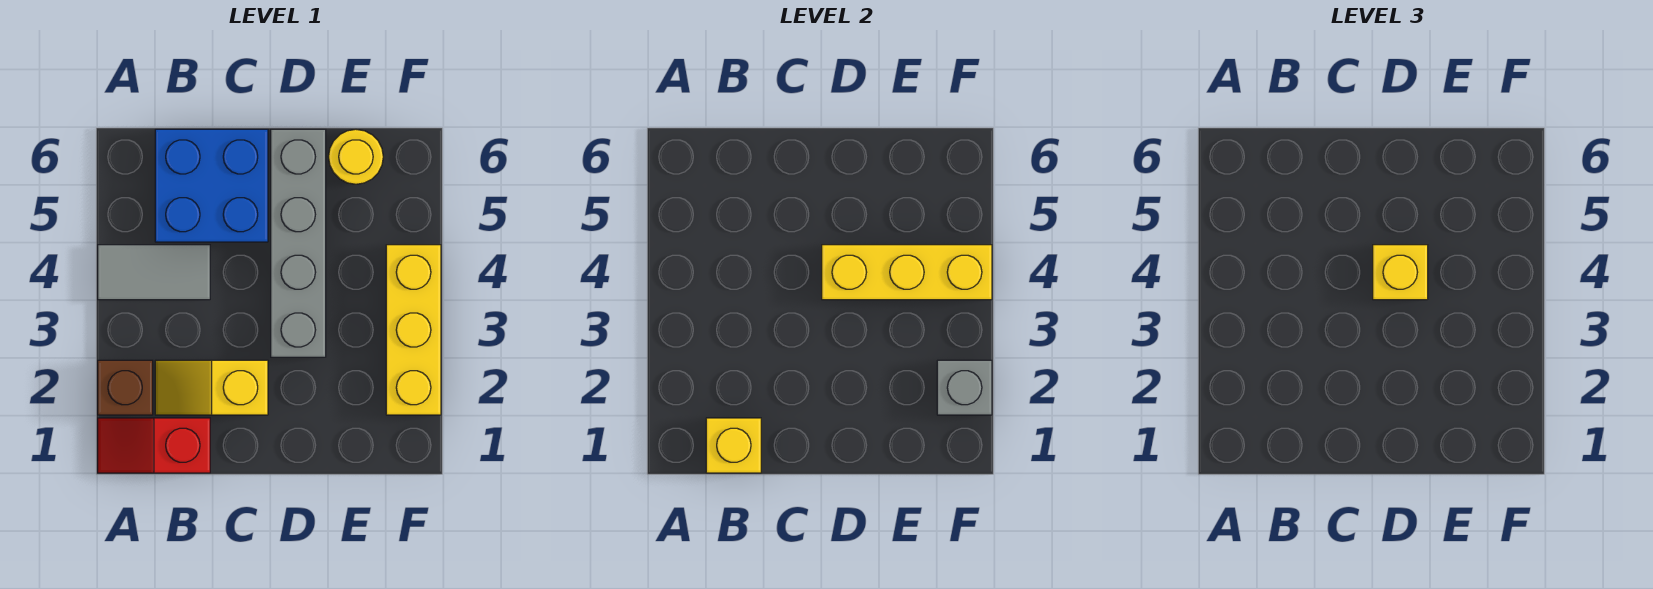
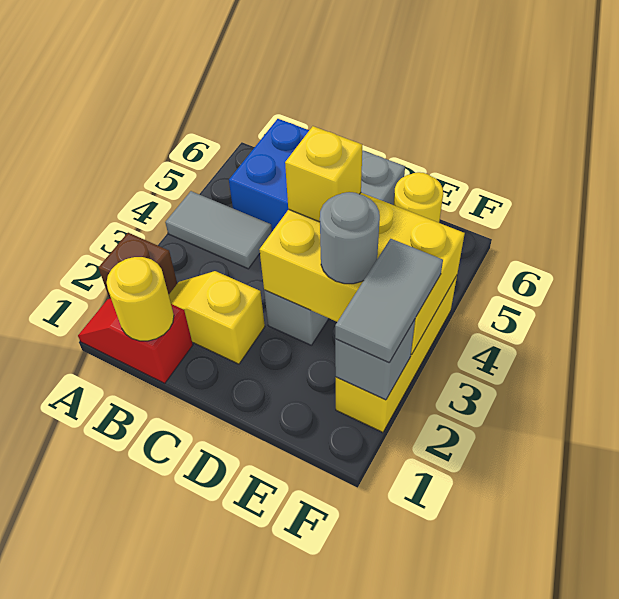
yellow brick B1 level 2 -> yellow round brick B1 level 2
yellow brick D4:F4 level 2 -> yellow brick D3:F4 level 2
none -> grey round brick E3 level 3
none -> grey tile F2:F3 level 3

